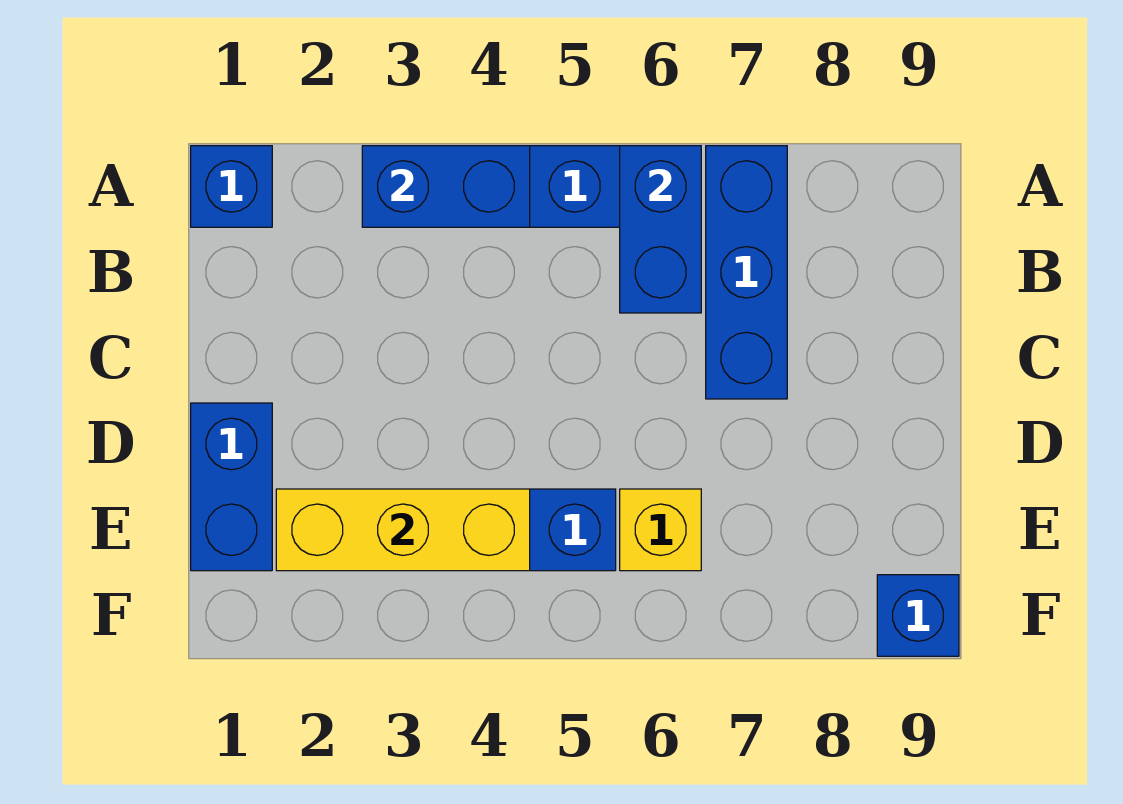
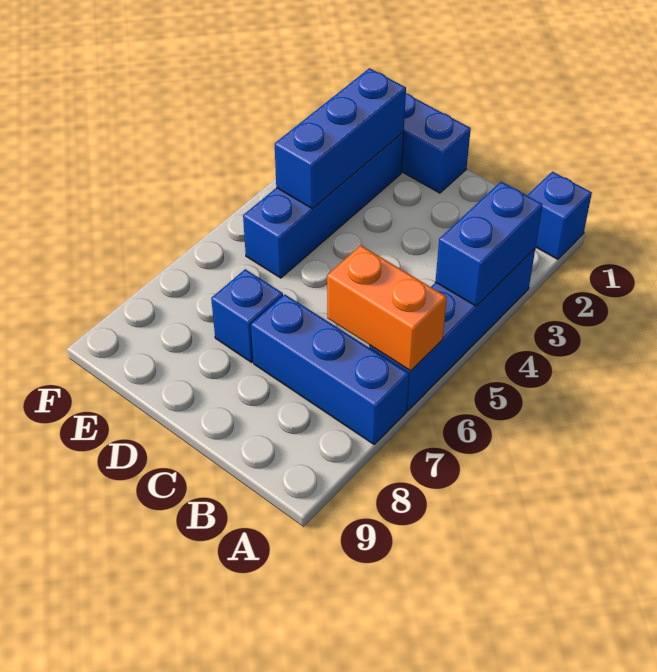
blue brick A6:B6 level 2 -> orange brick A6:B6 level 2
yellow brick E2:E4 level 2 -> blue brick E2:E4 level 2
yellow brick E6 level 1 -> none
blue brick F9 level 1 -> blue brick D7 level 1

